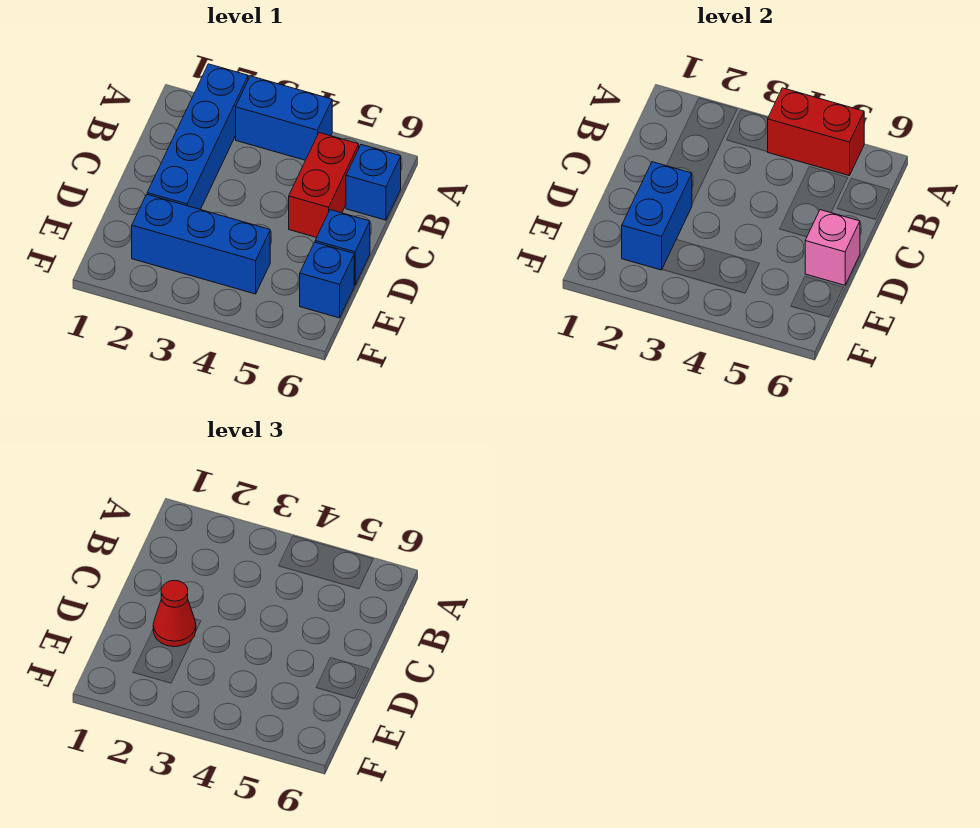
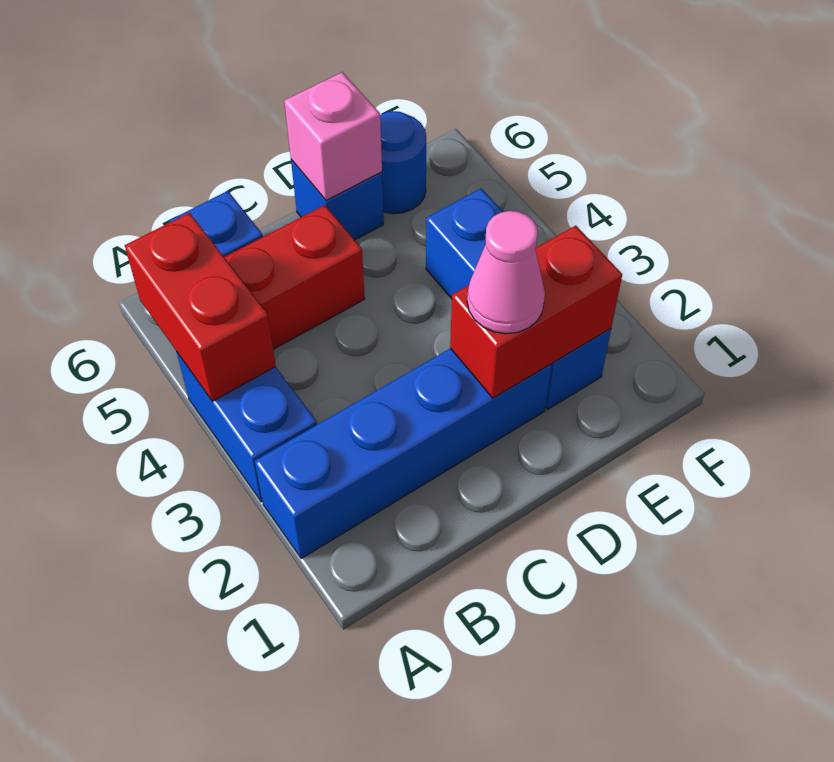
blue brick D2:E2 level 2 -> red brick D2:E2 level 2
red cone D2 level 3 -> pink cone D2 level 3
blue brick E6 level 1 -> blue round brick E6 level 1

